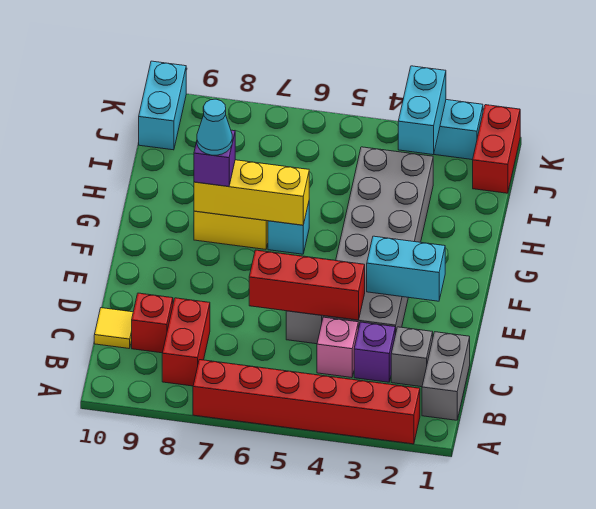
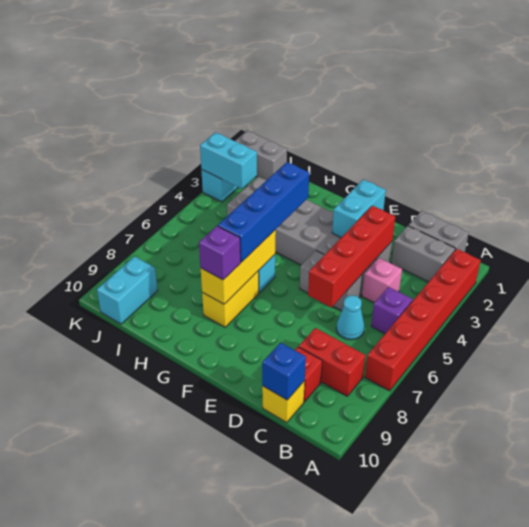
grey brick C2 level 1 -> grey brick B2:C2 level 1
purple brick C3 level 1 -> purple brick B5 level 1
yellow tile C10 level 1 -> yellow brick C10 level 1
none -> blue brick C10 level 2
red brick D4:D6 level 2 -> red brick D3:D6 level 2
none -> blue brick G4:G7 level 3
cyan cone G8 level 4 -> cyan cone C6 level 1
red brick J1:K1 level 1 -> grey brick J1:K1 level 1
cyan brick J10:K10 level 1 -> cyan brick J9:J10 level 1

